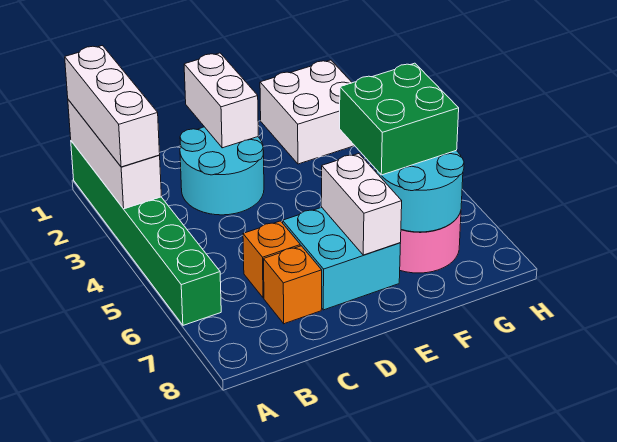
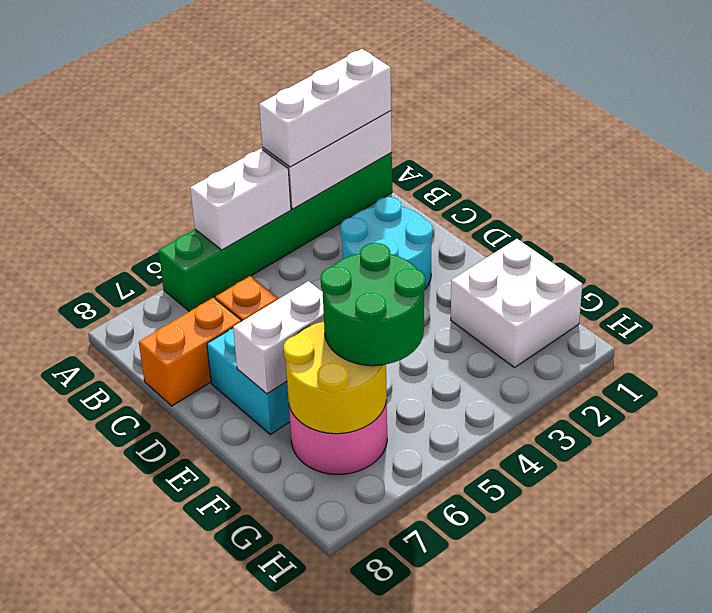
orange brick C7 level 1 -> orange brick C7:C8 level 1
white brick D1:D2 level 2 -> white brick A4:A5 level 2
green brick F5:G6 level 3 -> green round brick F5:G6 level 3
cyan round brick F6:G7 level 2 -> yellow round brick F6:G7 level 2

